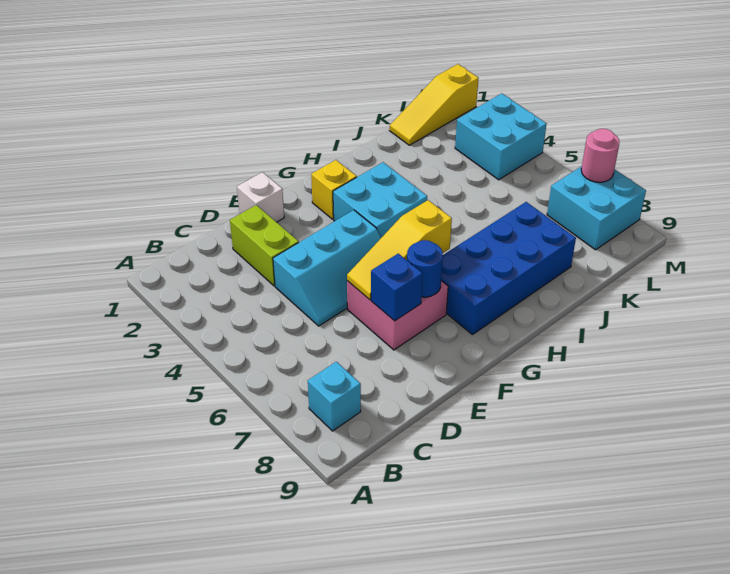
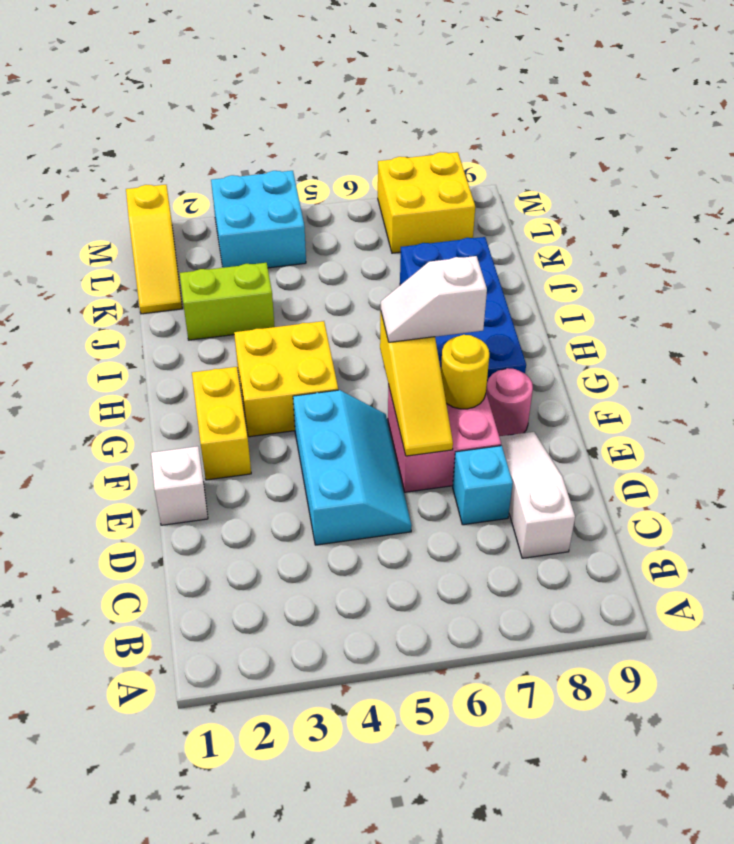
cyan brick B8 level 1 -> cyan brick D7 level 1
none -> white slope C8:E8 level 1 top C
lime brick D2:D3 level 1 -> lime brick J2:J3 level 1
blue brick E7 level 2 -> none
blue round brick F7 level 2 -> yellow round brick F7 level 2
yellow brick G2 level 1 -> yellow brick F2:G2 level 1
cyan brick G3:H4 level 1 -> yellow brick G3:H4 level 1
none -> white slope G6:G7 level 3 top 7
cyan brick L7:M8 level 1 -> yellow brick L7:M8 level 1
pink round brick M7 level 2 -> pink round brick F8 level 1

